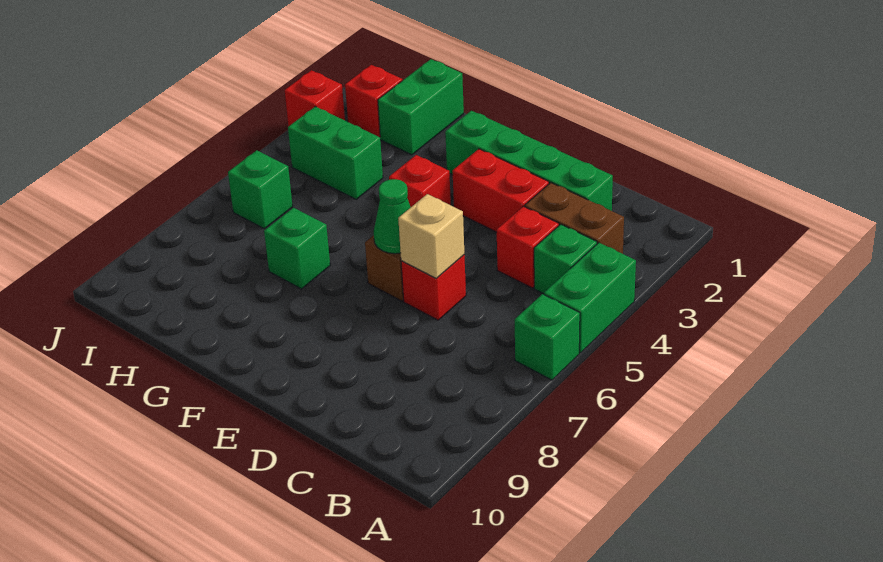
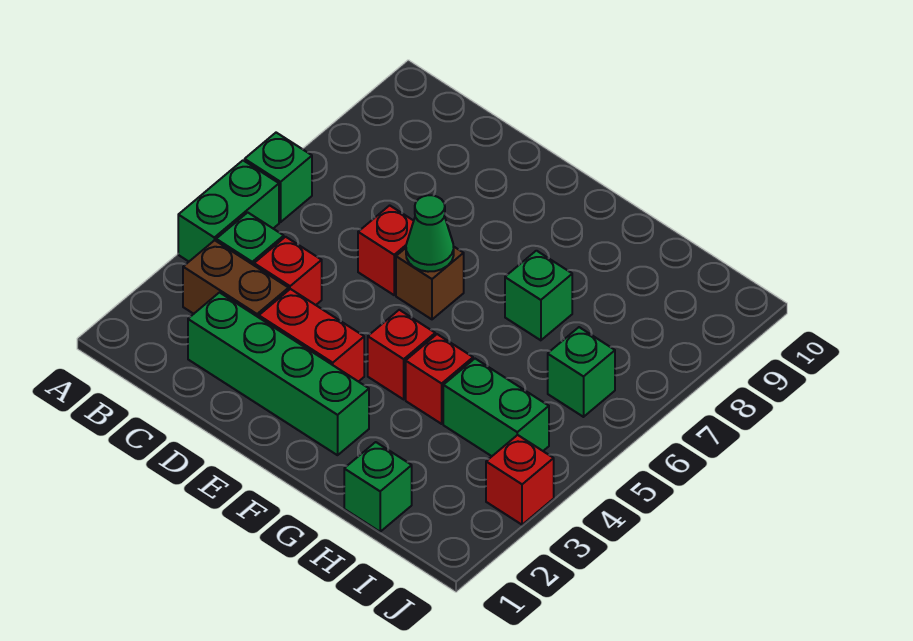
tan brick D6 level 2 -> none
green brick H1:H2 level 1 -> green brick H1 level 1
red brick I2 level 1 -> red brick G4 level 1

